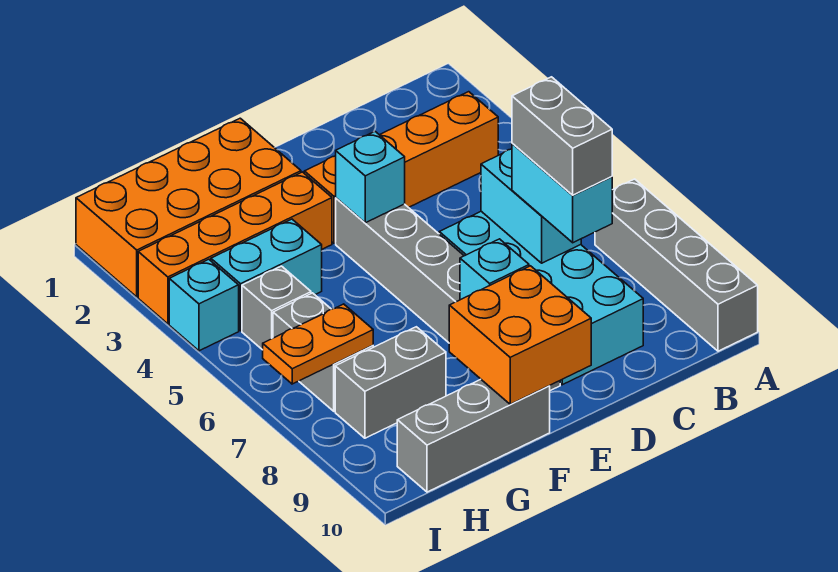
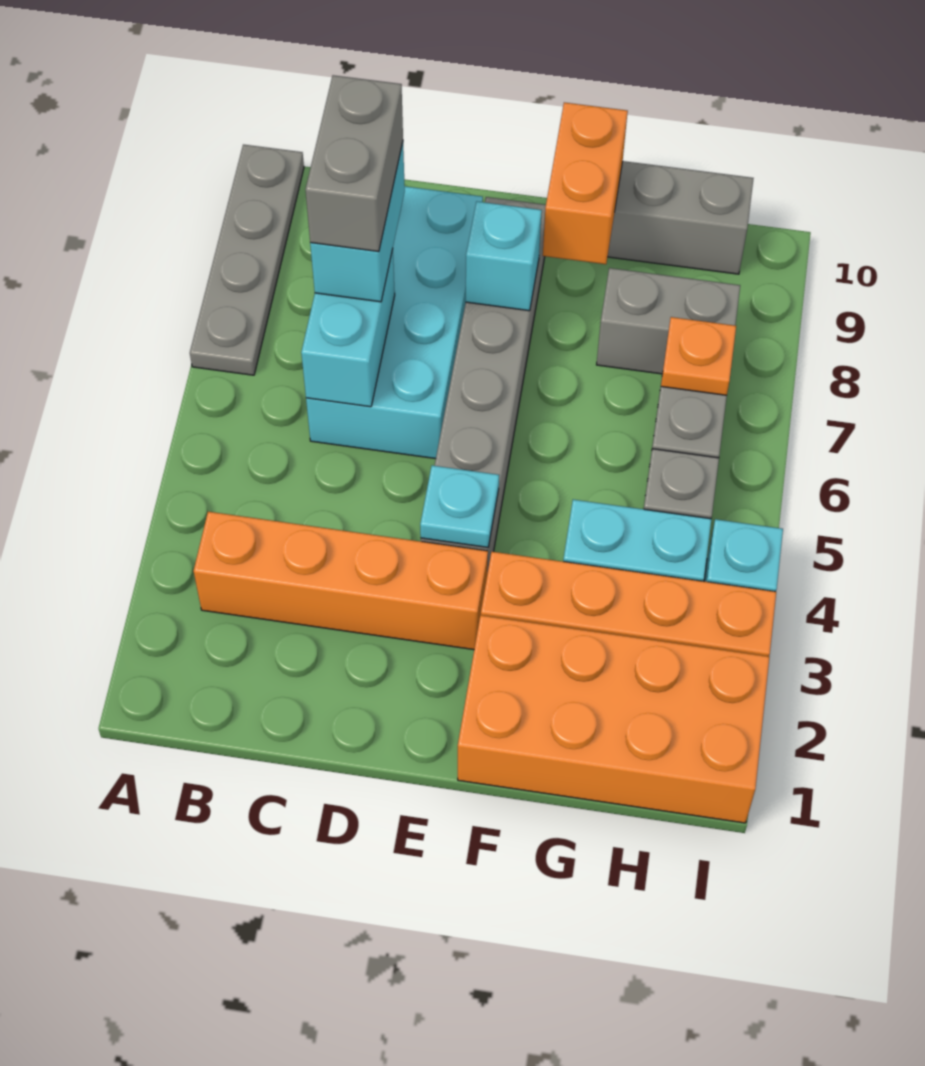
grey brick A7:A10 level 1 -> grey plate A7:A10 level 1
cyan brick E4 level 2 -> cyan plate E4 level 2
orange brick E9:F10 level 2 -> orange brick F9:F10 level 2
orange plate H7:I7 level 2 -> orange plate H7 level 2

